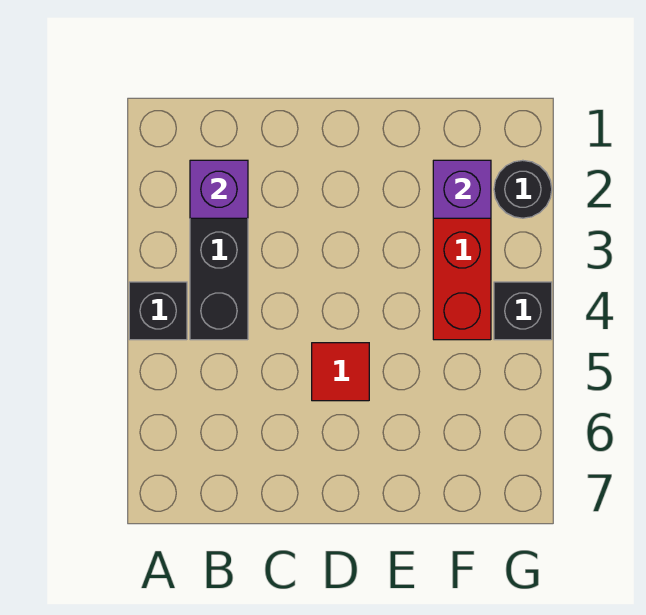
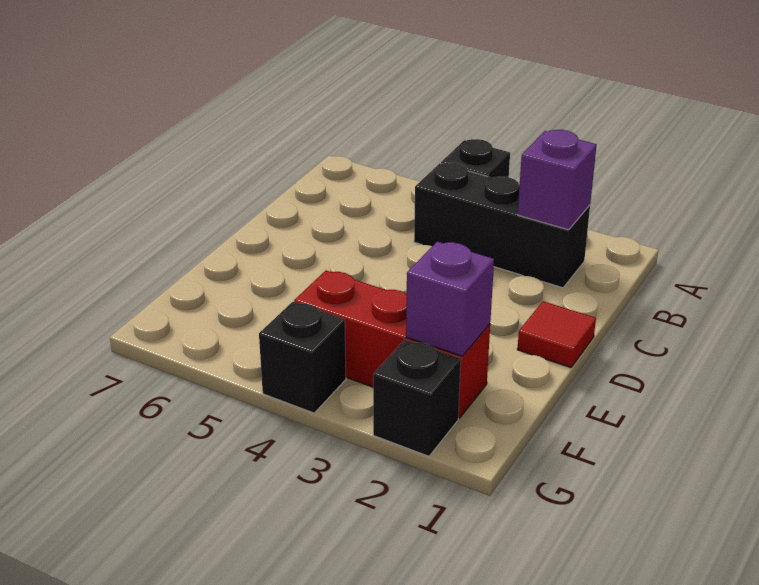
red tile D5 level 1 -> red tile D1 level 1
black round brick G2 level 1 -> black brick G2 level 1

